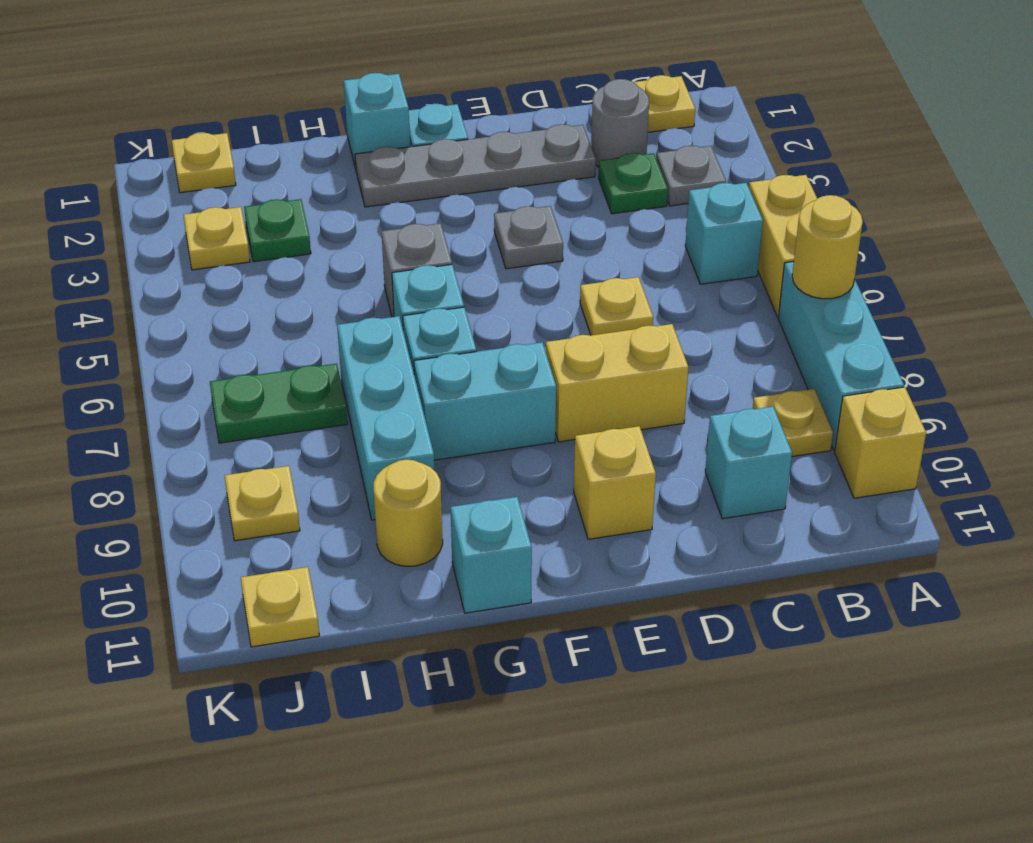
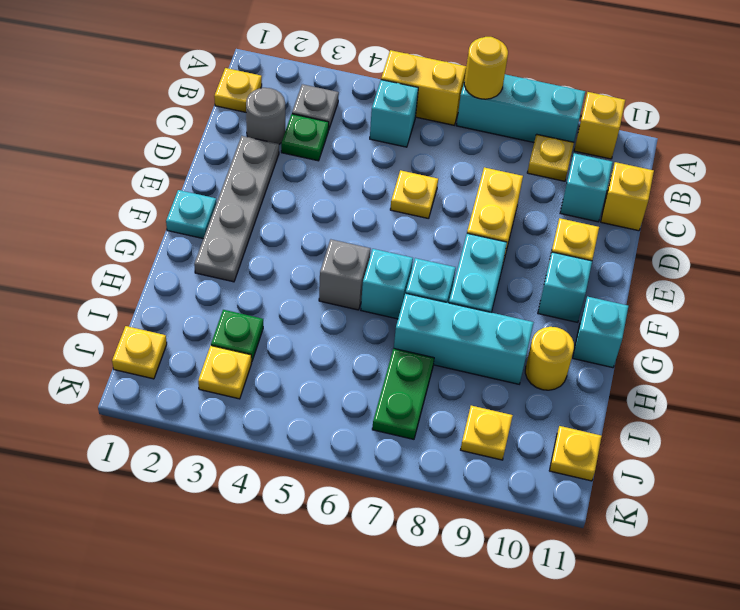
none -> yellow brick C11 level 1
grey plate E4 level 1 -> none
cyan brick G1 level 1 -> cyan brick F10 level 1

